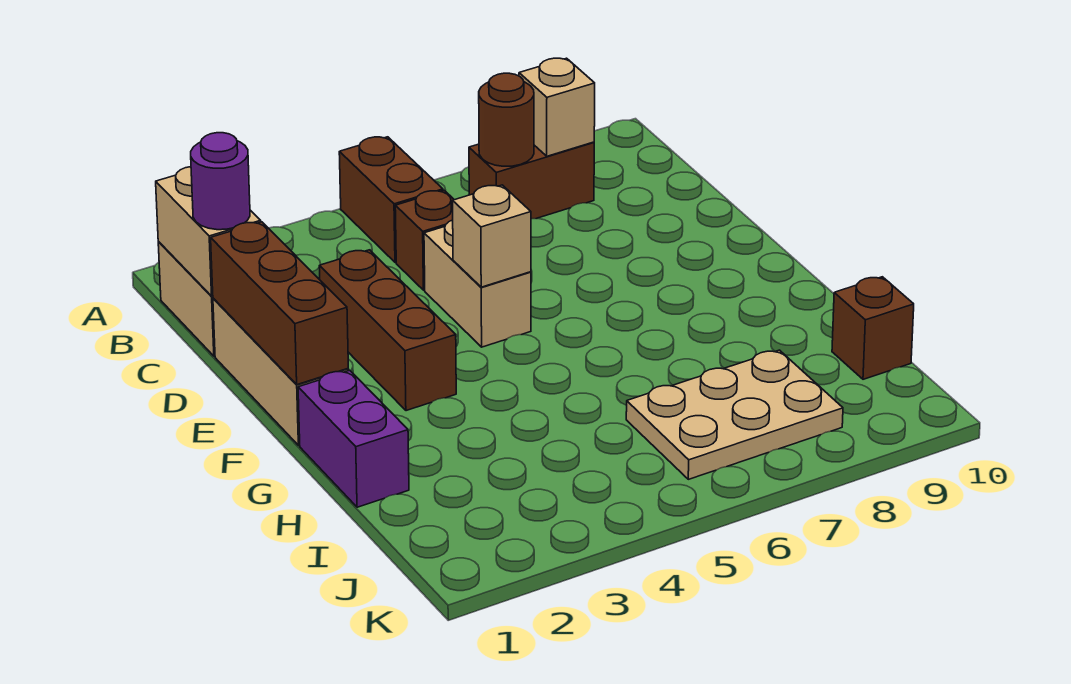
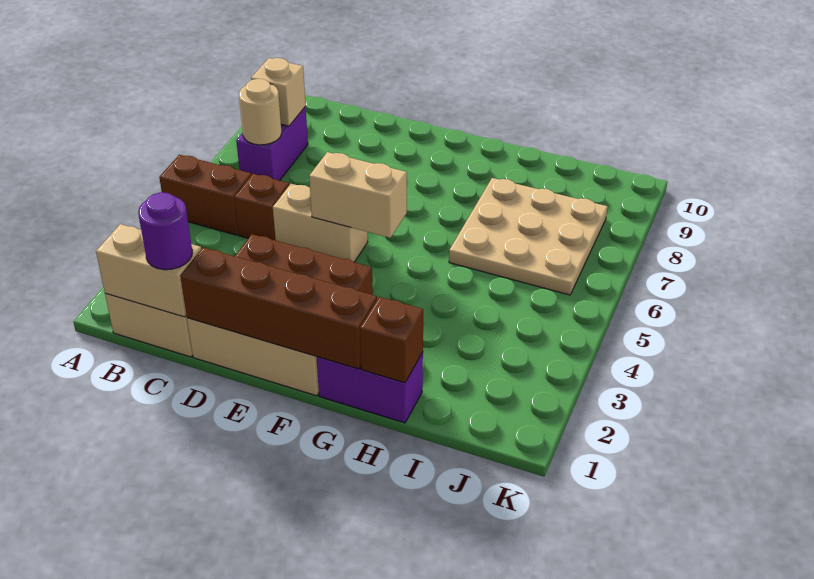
brown brick B7:B8 level 1 -> purple brick B7:B8 level 1
brown round brick B7 level 2 -> tan round brick B7 level 2
brown brick D1:F1 level 2 -> brown brick D1:G1 level 2
tan brick E5 level 2 -> tan brick E5:F5 level 2
tan plate I6:J8 level 1 -> tan plate H6:J8 level 1
brown brick I10 level 1 -> brown brick H1 level 2

